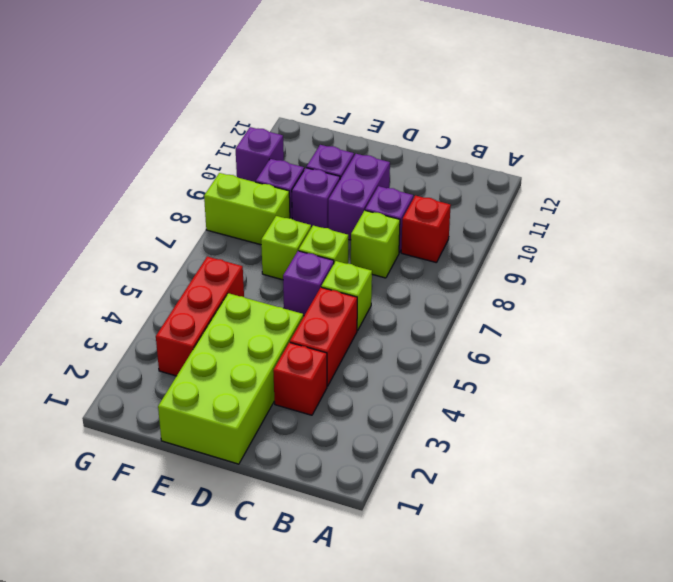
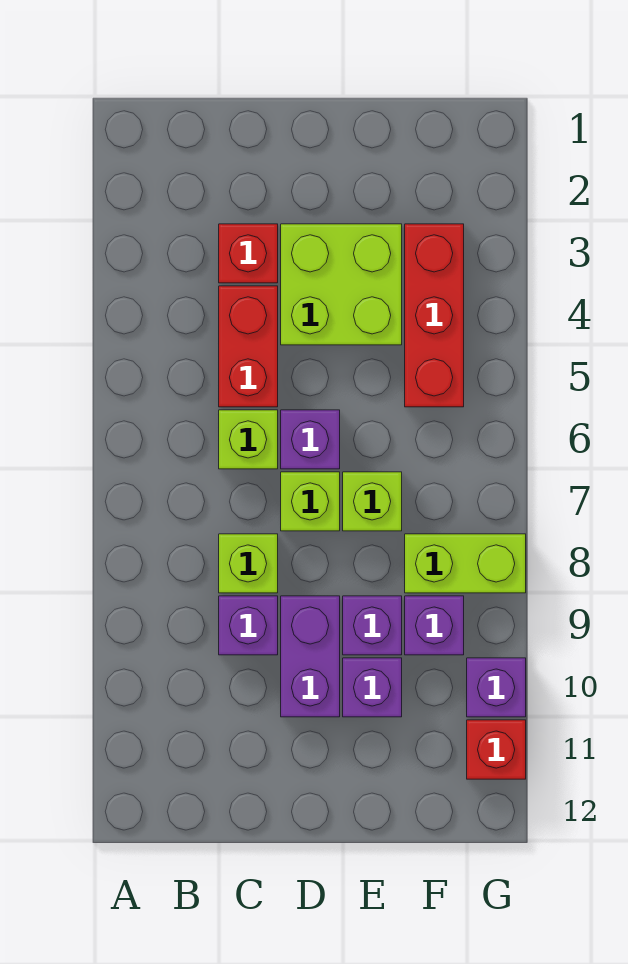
red brick B9 level 1 -> red brick G11 level 1
lime brick D1:E4 level 1 -> lime brick D3:E4 level 1

